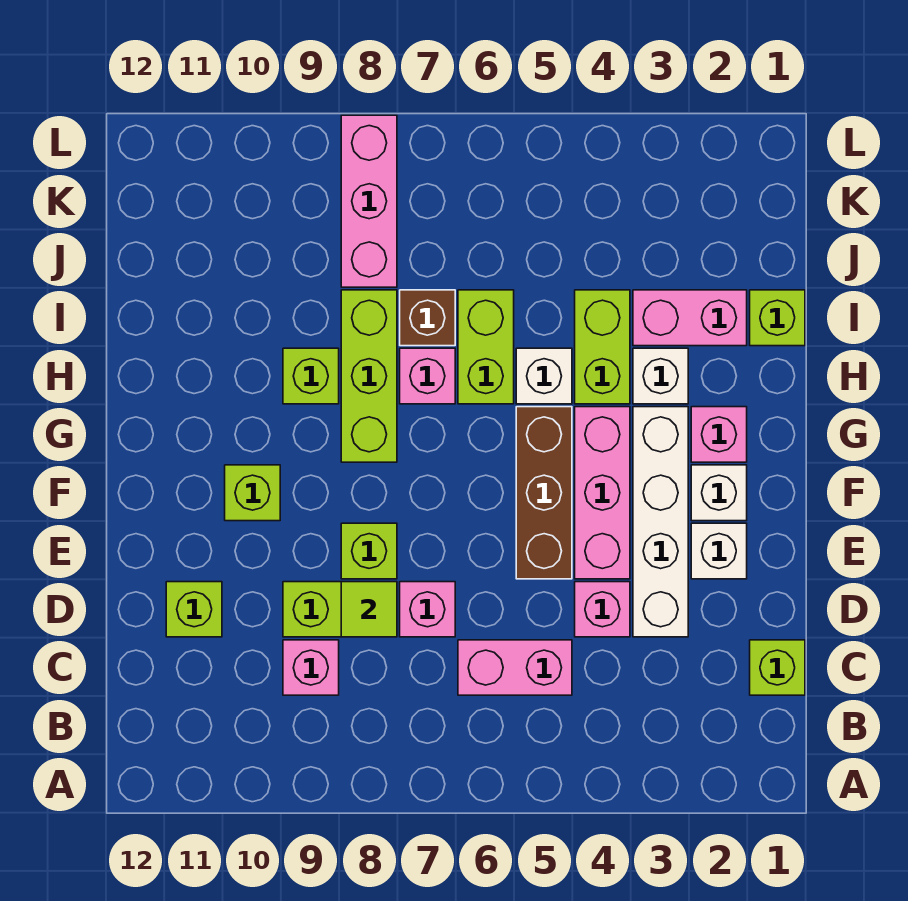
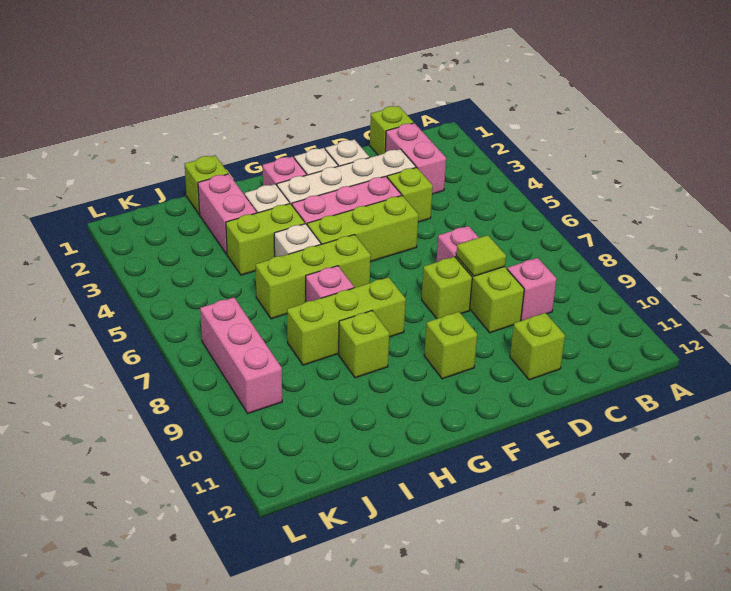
pink brick C5:C6 level 1 -> pink brick C2:C3 level 1
pink brick D4 level 1 -> lime brick D4 level 1
brown brick E5:G5 level 1 -> lime brick E5:G5 level 1
lime brick H6:I6 level 1 -> lime brick G6:I6 level 1
brown brick I7 level 1 -> none
pink brick J8:L8 level 1 -> pink brick K7:K9 level 1

